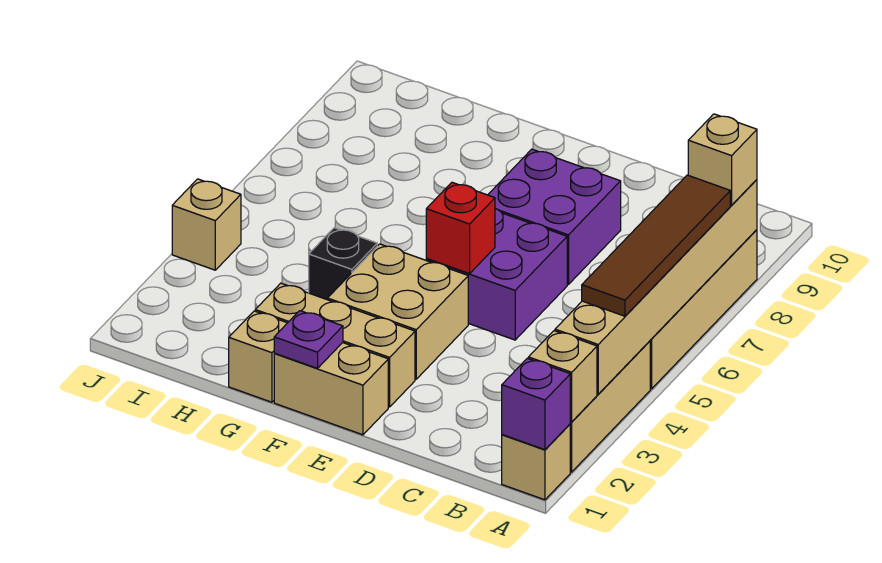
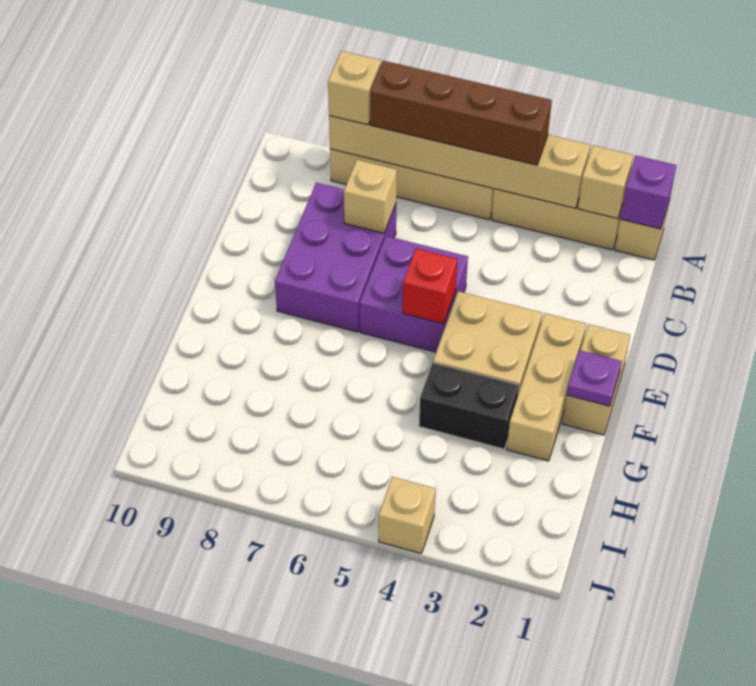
brown tile A4:A7 level 3 -> brown brick A4:A7 level 3
purple brick D7:E8 level 1 -> purple brick C7:E8 level 1
tan brick G1 level 1 -> tan brick C7 level 2
black brick G4 level 1 -> black brick G3:G4 level 1

